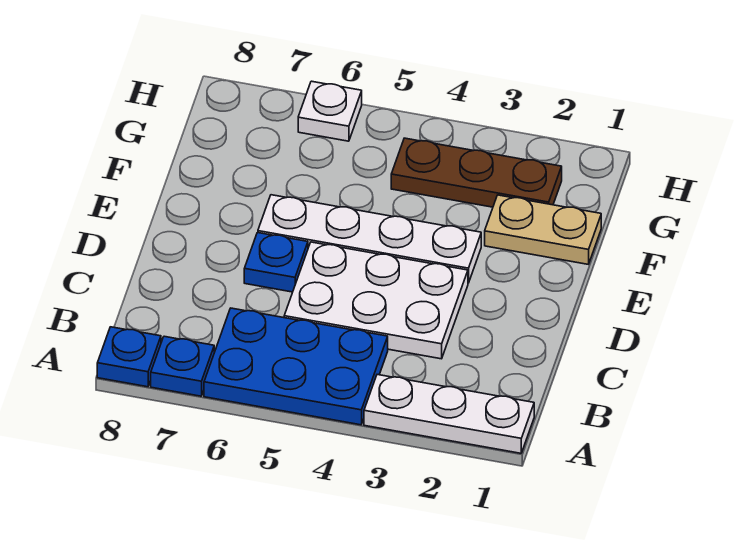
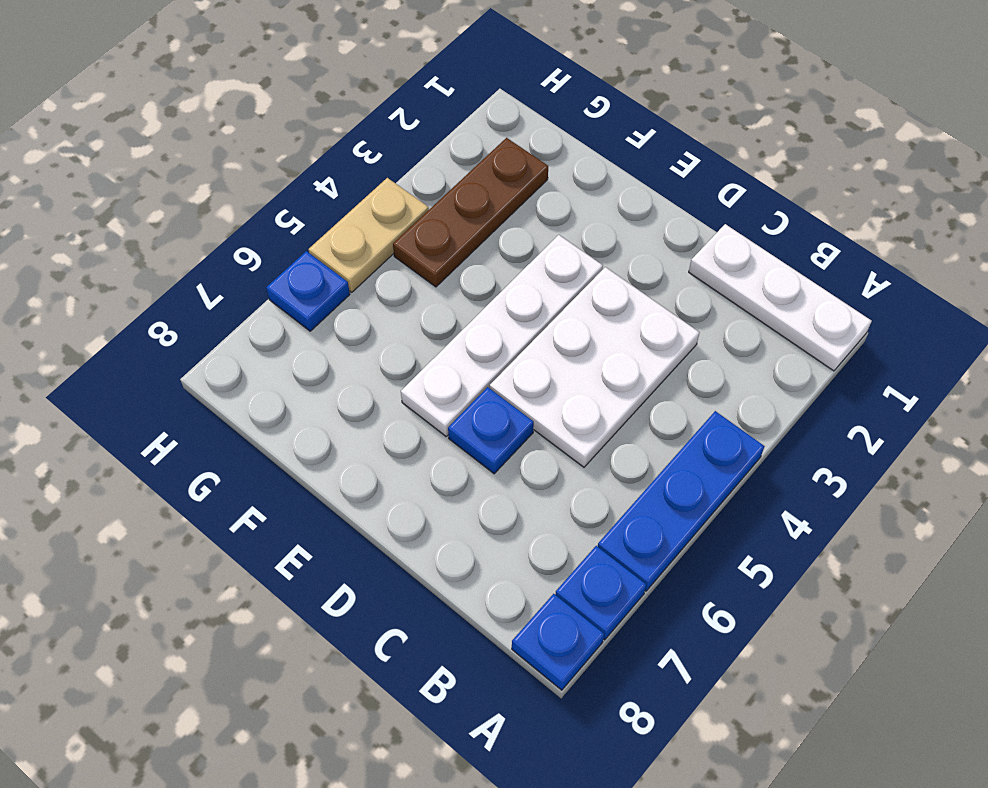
white plate A1:A3 level 1 -> white plate A1:C1 level 1
blue plate A4:B6 level 1 -> blue plate A4:A6 level 1
tan plate F1:F2 level 1 -> tan plate H4:H5 level 1
white plate H6 level 1 -> blue plate H6 level 1

